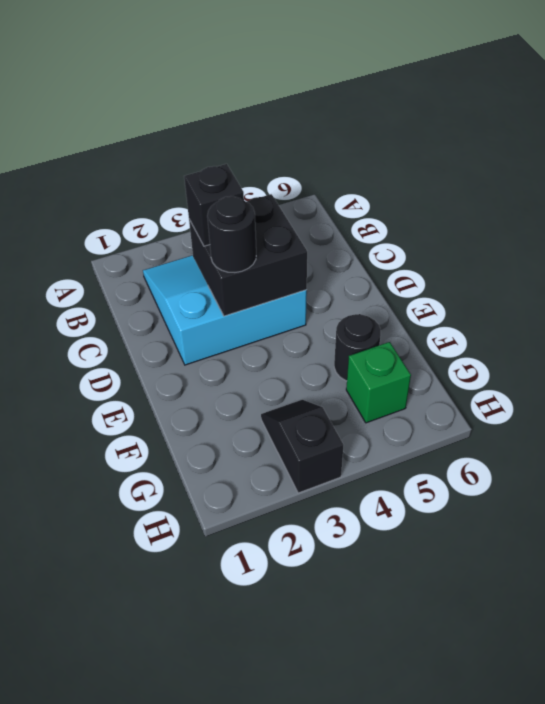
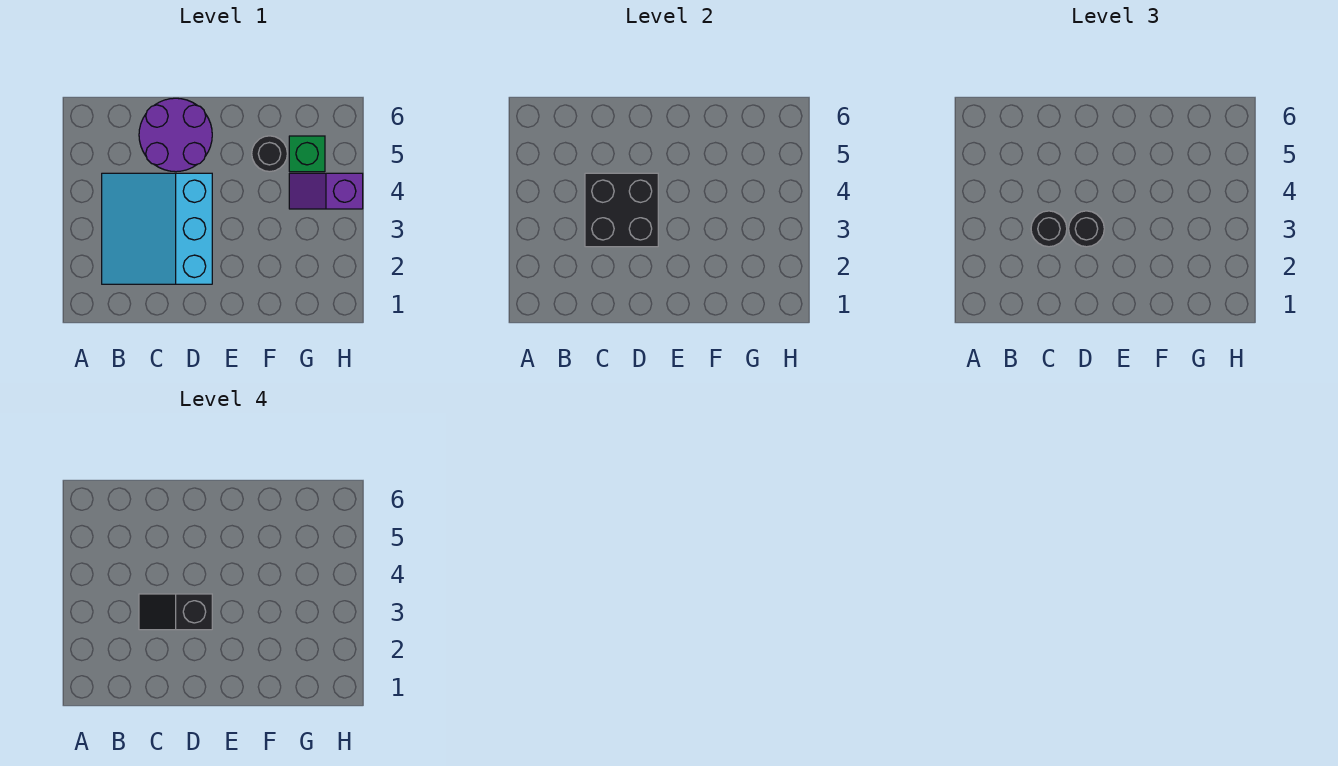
black brick C3 level 3 -> black round brick C3 level 3
none -> purple round brick C5:D6 level 1
black slope G3:H3 level 1 top H -> black slope C3:D3 level 4 top D
none -> purple slope G4:H4 level 1 top H

